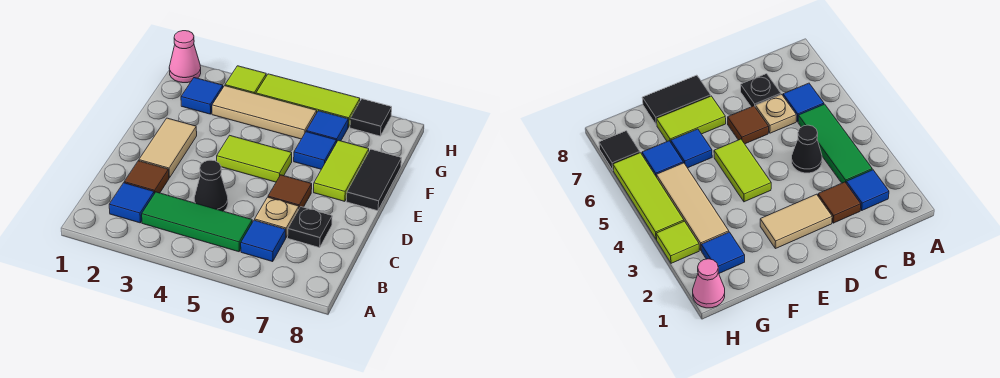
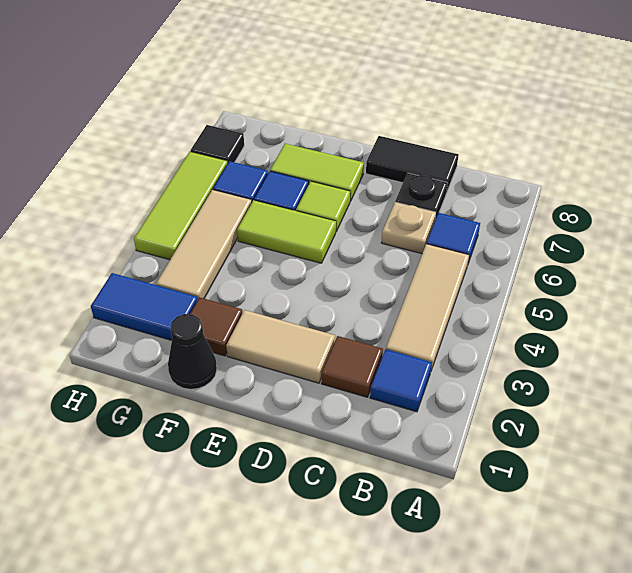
green tile B3:B5 level 1 -> tan tile B3:B5 level 1
black cone C4 level 1 -> black cone F1 level 1
brown tile D6 level 1 -> brown tile F2 level 1
lime tile E4:E5 level 1 -> lime tile E5:F5 level 1
black tile E8:F8 level 1 -> black tile C8:D8 level 1
blue tile G2 level 1 -> blue tile G2:H2 level 1
pink cone H1 level 1 -> none
lime tile H3 level 1 -> lime tile E6 level 1

